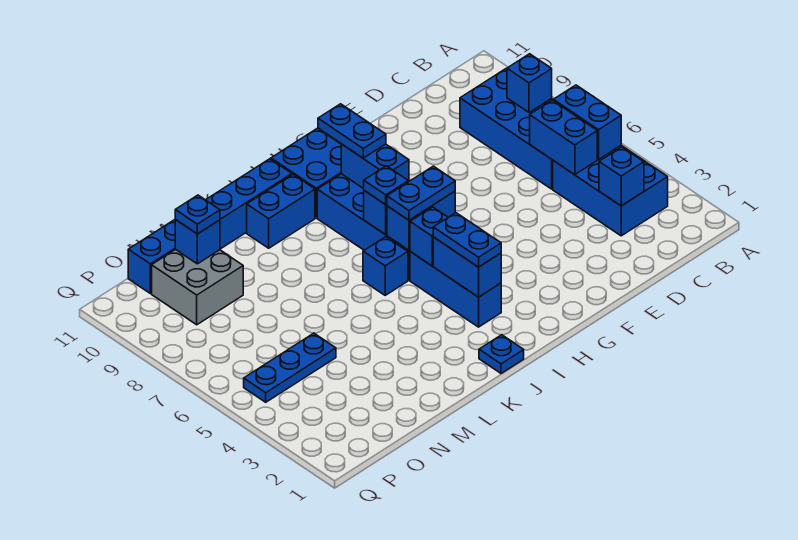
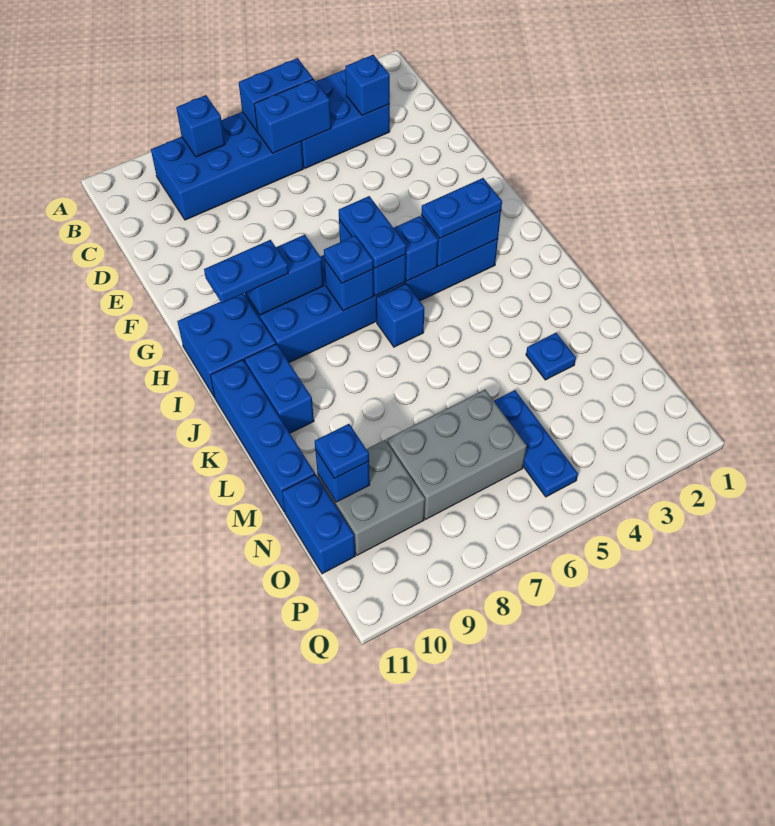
blue plate J1 level 1 -> blue plate M3 level 1
none -> grey brick N6:O8 level 1

